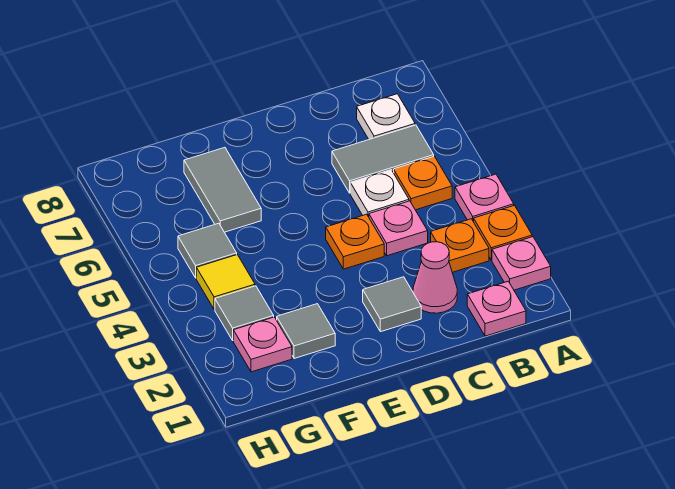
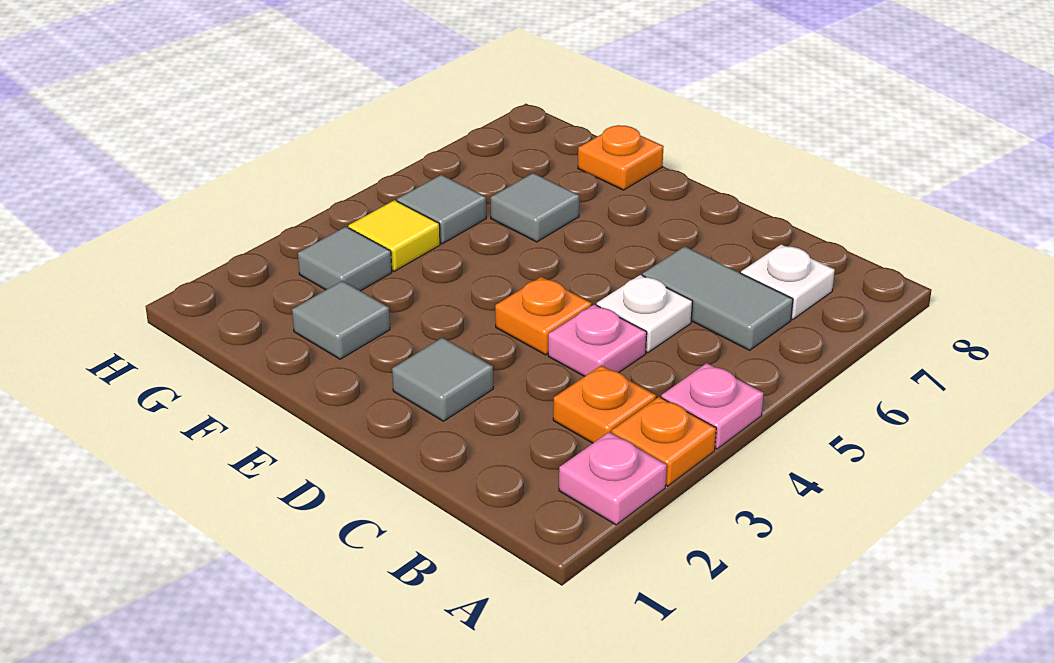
pink plate B1 level 1 -> none
orange plate B5 level 1 -> orange plate F8 level 1
pink cone C2 level 1 -> none
grey tile F6:F7 level 1 -> grey tile F6 level 1
pink plate G2 level 1 -> none

